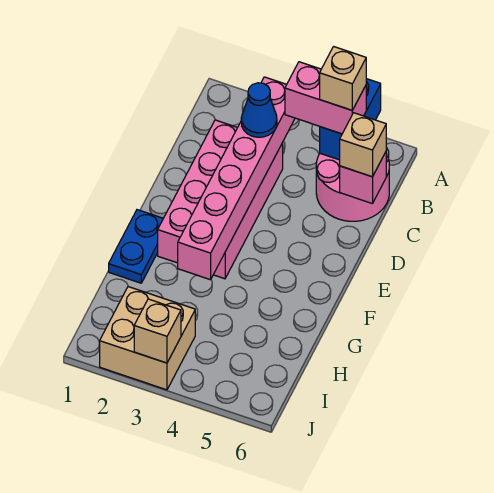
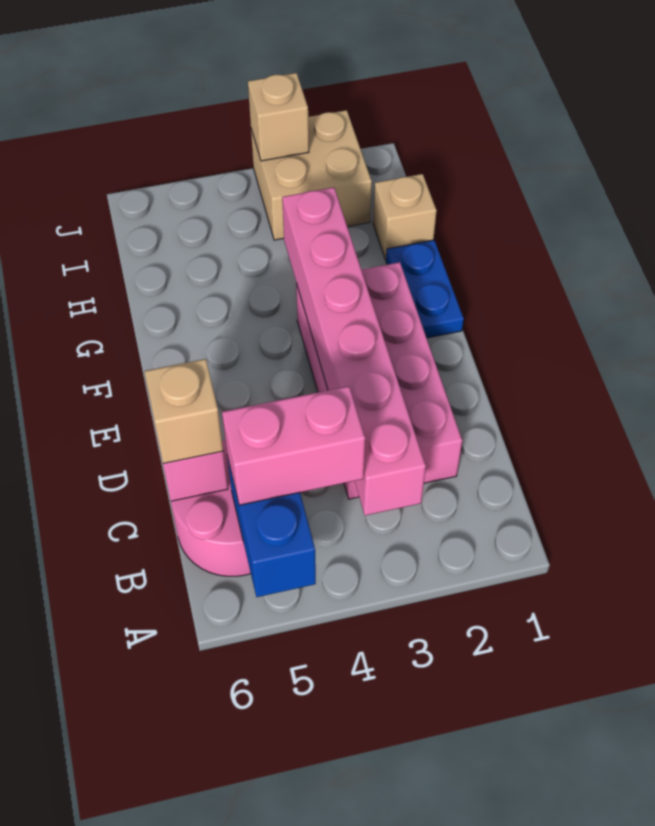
tan brick B5 level 4 -> tan brick H1 level 1
blue cone C3 level 3 -> none

